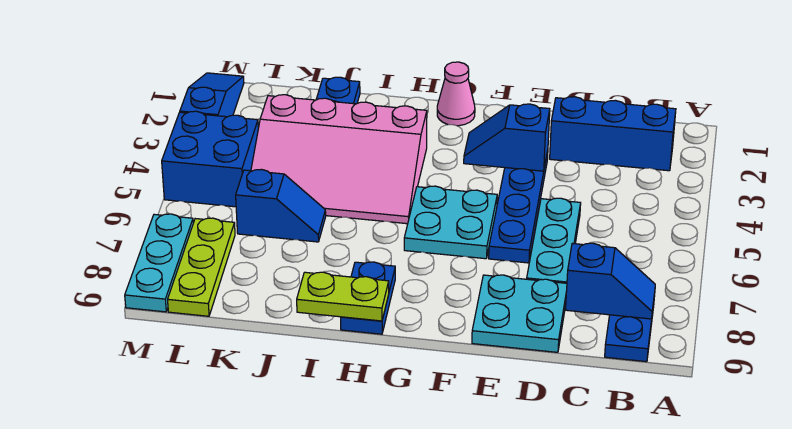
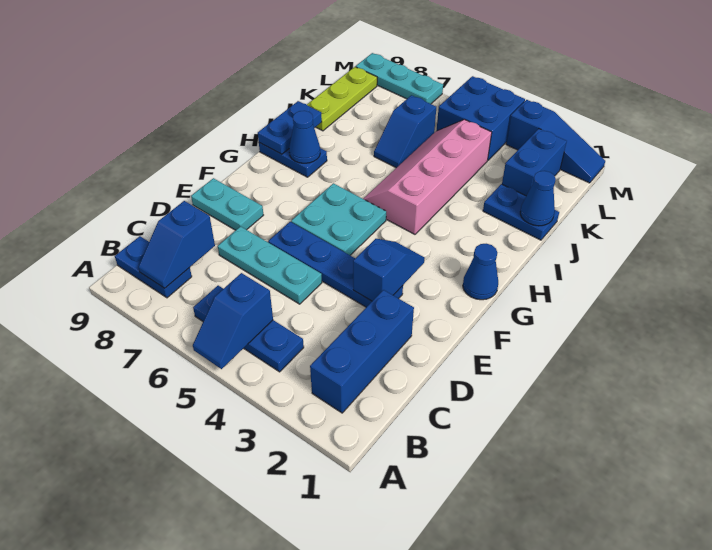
none -> blue slope A5:B5 level 2 top B
none -> blue plate B4:B6 level 1
cyan plate D8:E9 level 1 -> cyan plate E8:E9 level 1
pink cone G1 level 1 -> blue cone G1 level 1
pink slope H3:K5 level 1 top 3 -> pink slope H4:K5 level 1 top 4
none -> blue cone H8 level 2
lime plate H9:I9 level 2 -> blue plate H9:I9 level 2
none -> blue cone J1 level 2
none -> blue brick K2:L2 level 1
lime plate L7:L9 level 1 -> lime plate J9:L9 level 1

